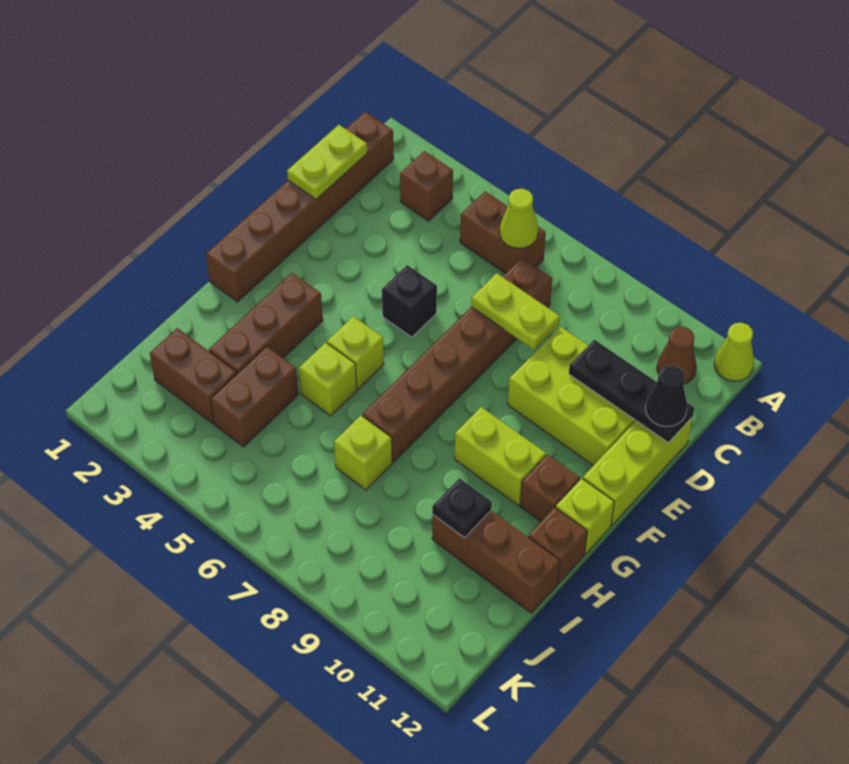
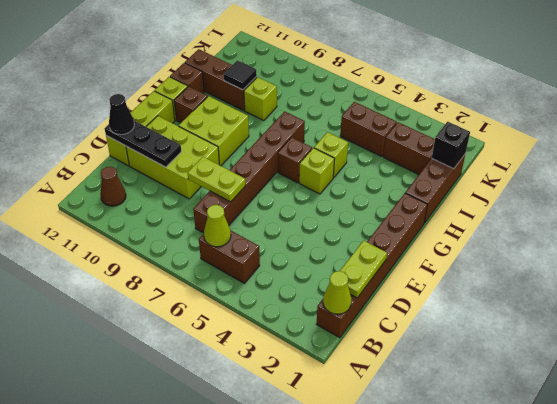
lime cone A12 level 1 -> lime cone B1 level 2
brown brick B3 level 1 -> brown brick G6 level 1
black brick E5 level 1 -> black brick J1 level 2
brown brick G3:I3 level 1 -> brown brick H1:J1 level 1
lime brick G9:G10 level 1 -> lime brick F9:G10 level 1
brown brick I4:J4 level 1 -> brown brick J4:J5 level 1
lime brick I7 level 1 -> lime brick I9 level 1
black plate I10 level 2 -> black tile I10 level 2

